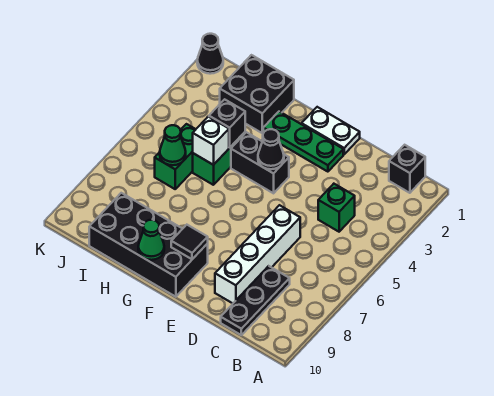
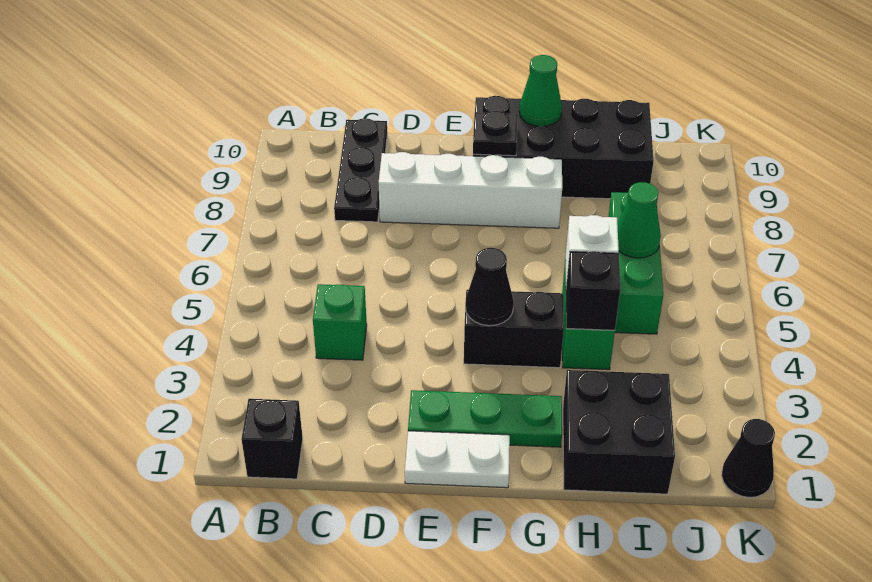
white brick D6:D9 level 1 -> white brick D8:G8 level 1
black tile F9 level 2 -> black plate F9 level 2
green brick I5:I6 level 1 -> green brick I5:I7 level 1

